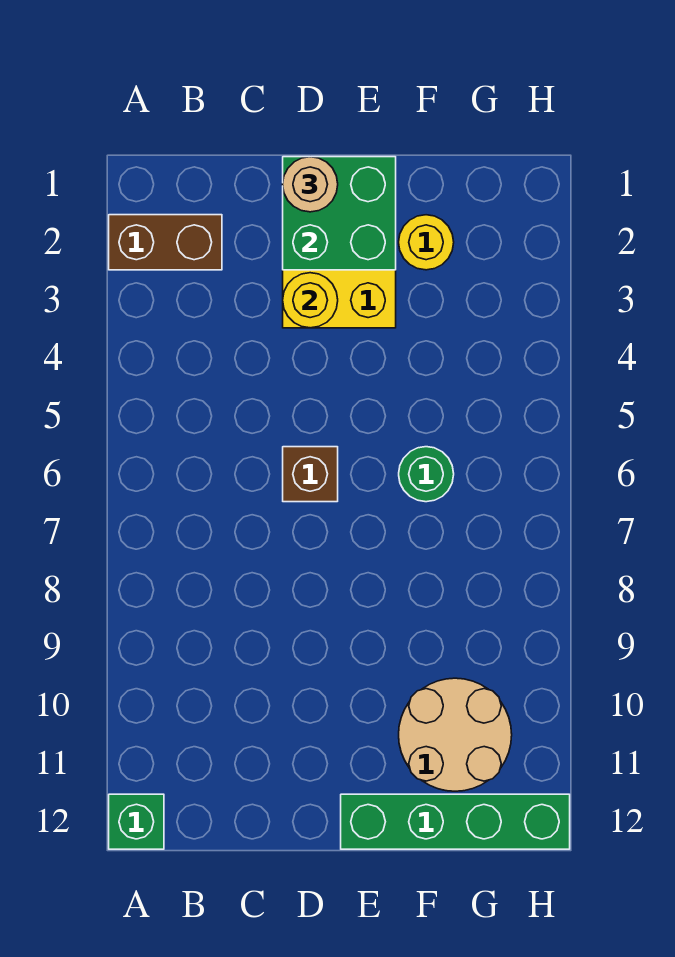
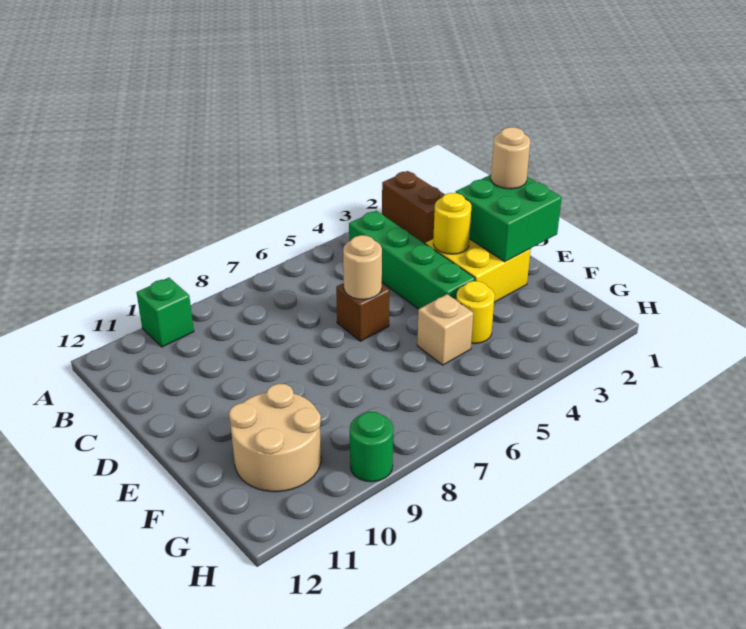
green brick A12 level 1 -> green brick A10 level 1
none -> tan round brick D6 level 2
green brick E12:H12 level 1 -> green brick B4:E4 level 1
yellow round brick F2 level 1 -> yellow round brick F4 level 1
none -> tan brick F5 level 1
green round brick F6 level 1 -> green round brick H9 level 1

